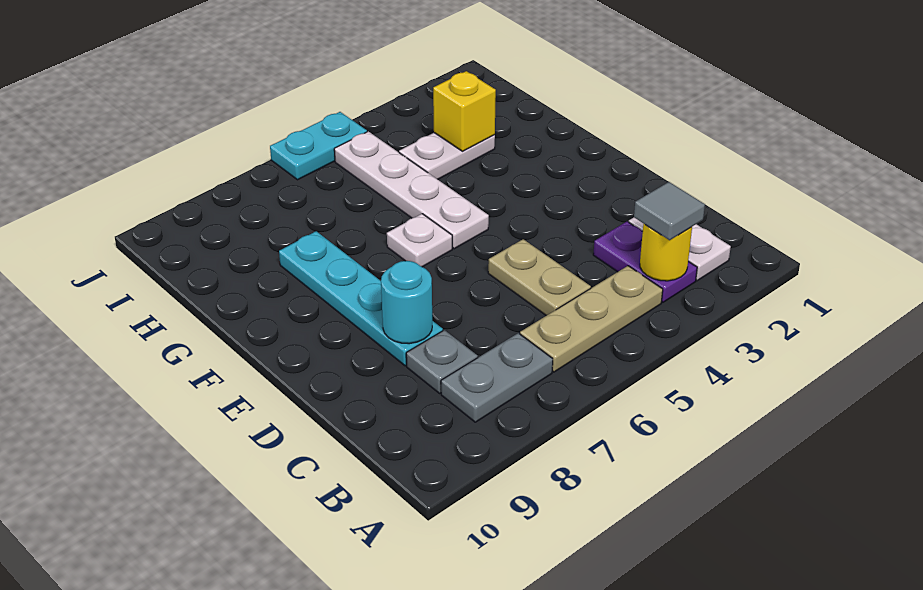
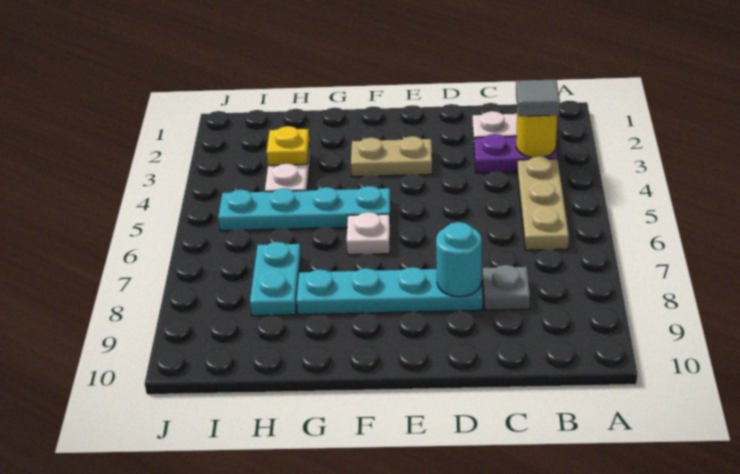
grey plate B7:B8 level 1 -> none
tan plate C5:D5 level 1 -> tan plate E3:F3 level 1
white plate F5:I5 level 1 -> cyan plate F5:I5 level 1
yellow brick H3 level 2 -> yellow plate H3 level 2
cyan plate J5:J6 level 1 -> cyan plate H7:H8 level 1

